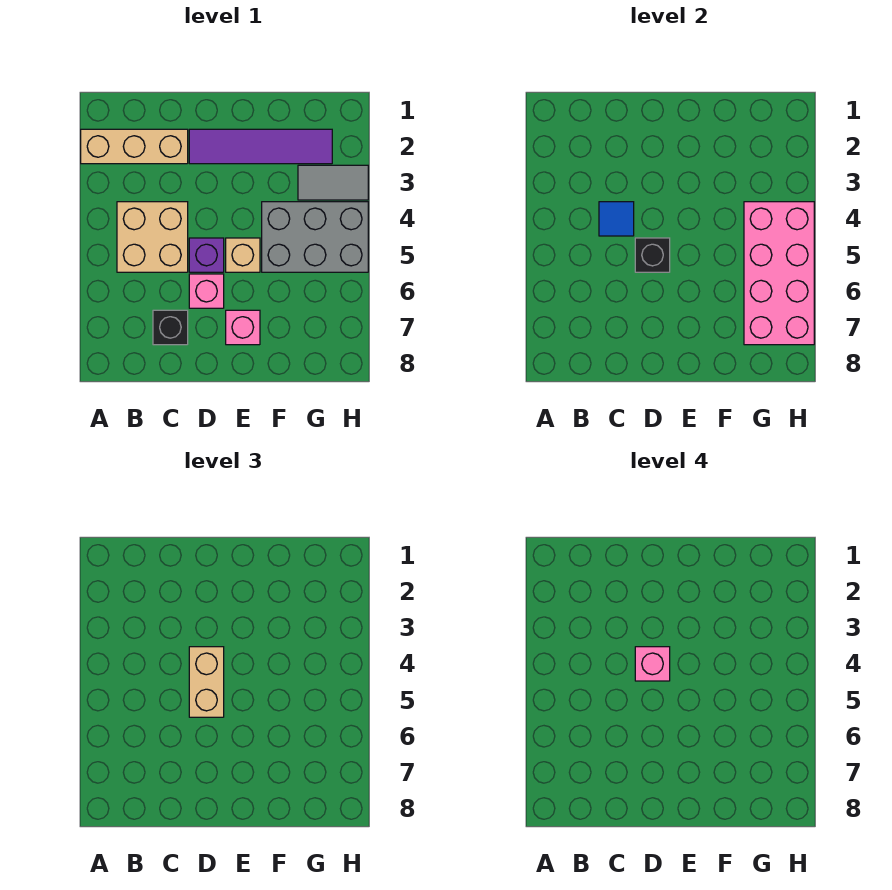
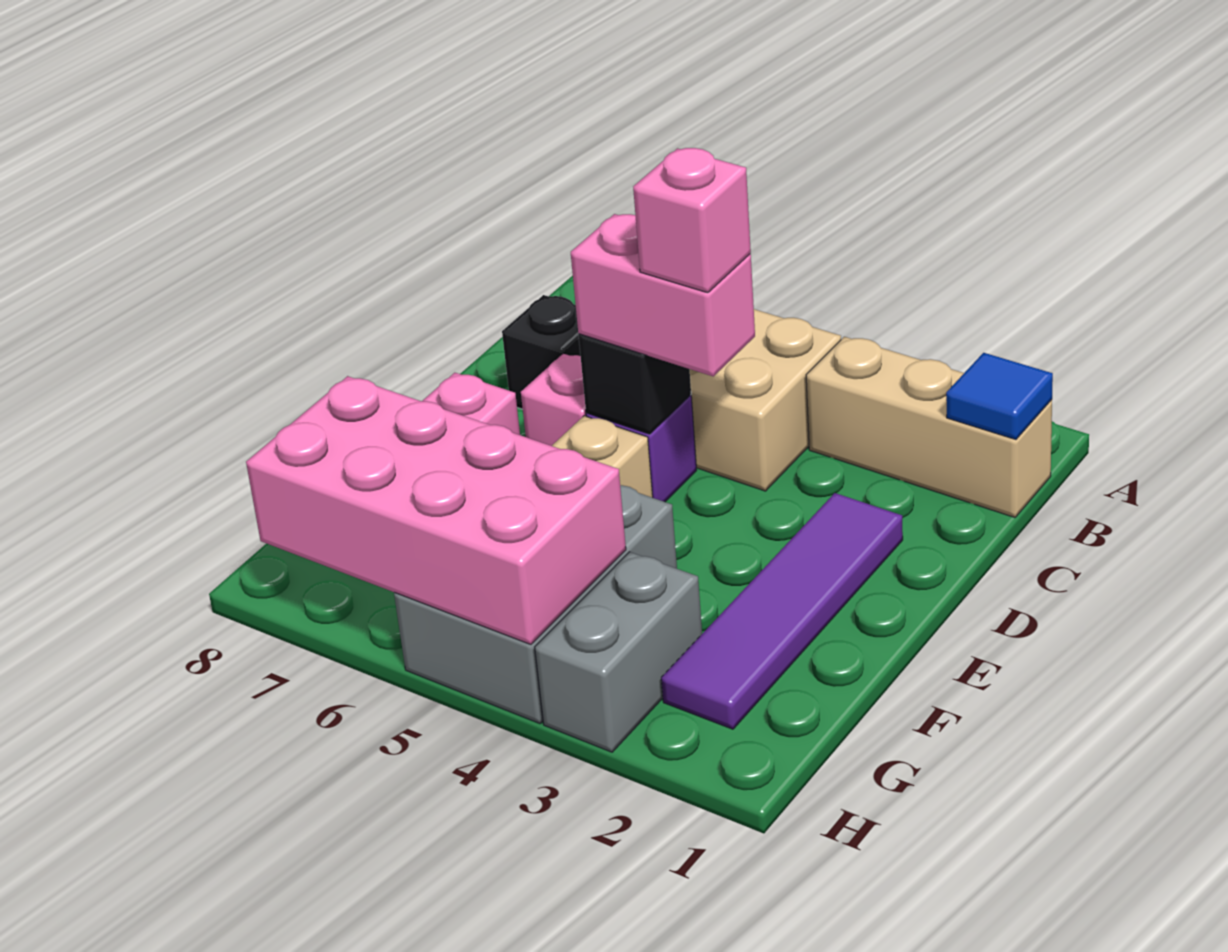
tan brick A2:C2 level 1 -> tan brick B1:B3 level 1
blue tile C4 level 2 -> blue tile B1 level 2
tan brick D4:D5 level 3 -> pink brick D4:D5 level 3
grey tile G3:H3 level 1 -> grey brick G3:H3 level 1

